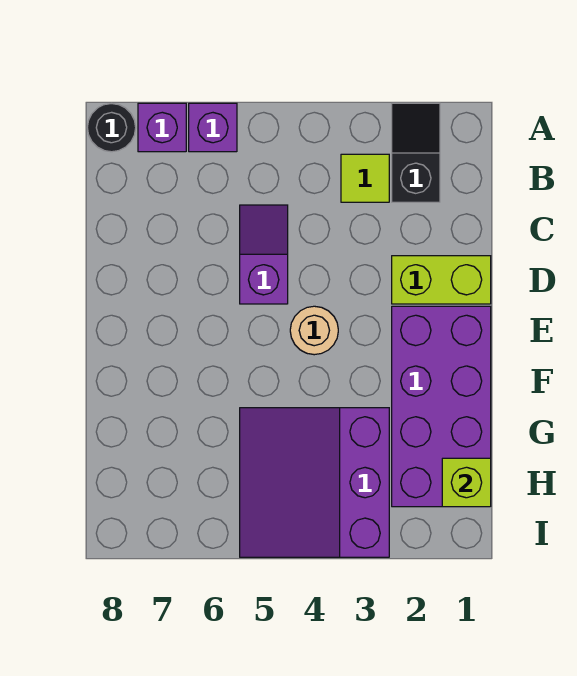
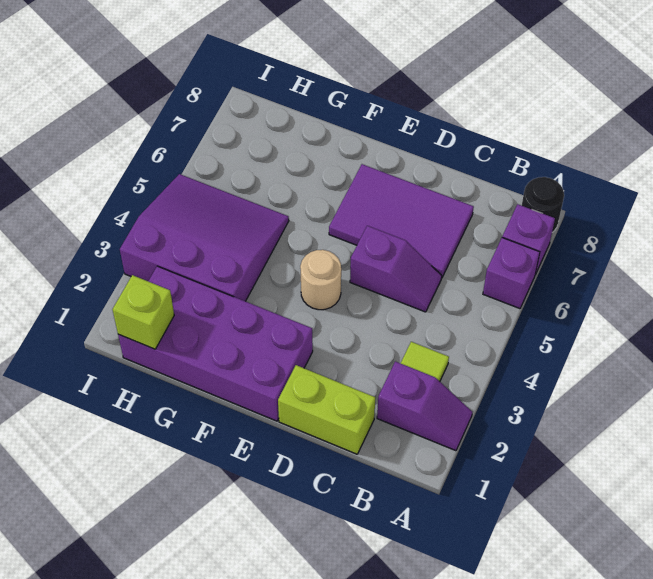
black slope A2:B2 level 1 top B -> purple slope A2:B2 level 1 top B
none -> purple tile C6:E7 level 1
lime brick D1:D2 level 1 -> lime brick C1:D1 level 1

